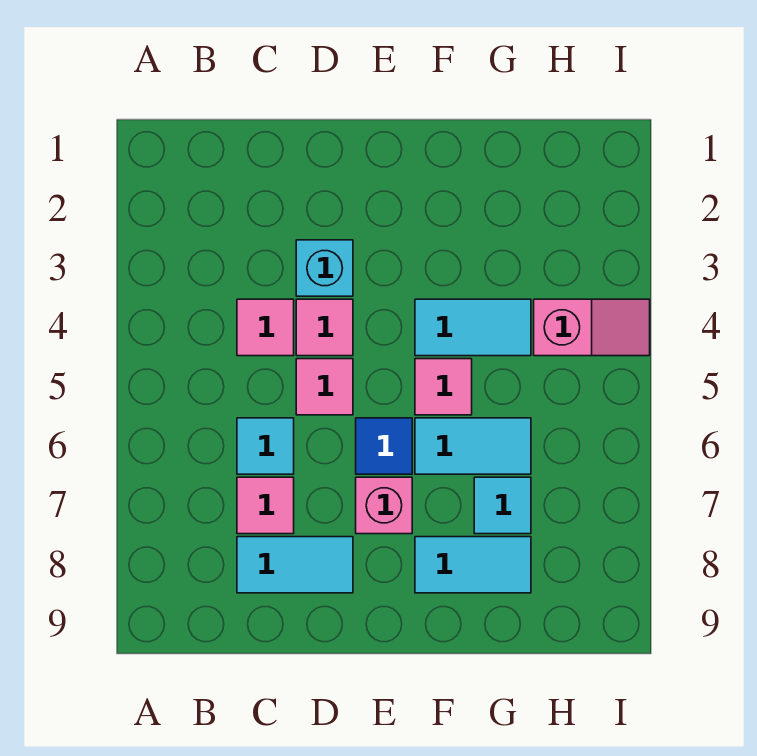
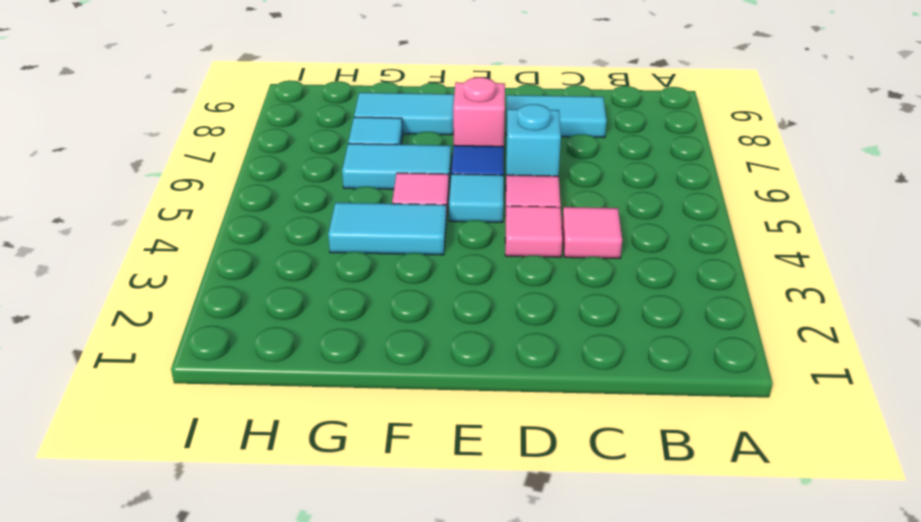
cyan tile C6 level 1 -> cyan tile E5 level 1
pink tile C7 level 1 -> none
cyan brick D3 level 1 -> cyan brick D6 level 1
pink slope H4:I4 level 1 top H -> none

